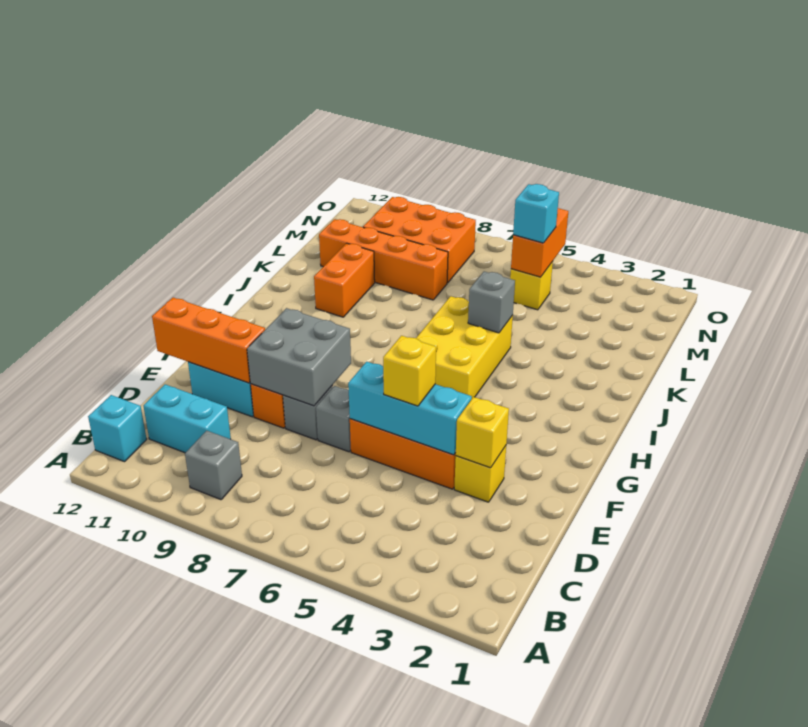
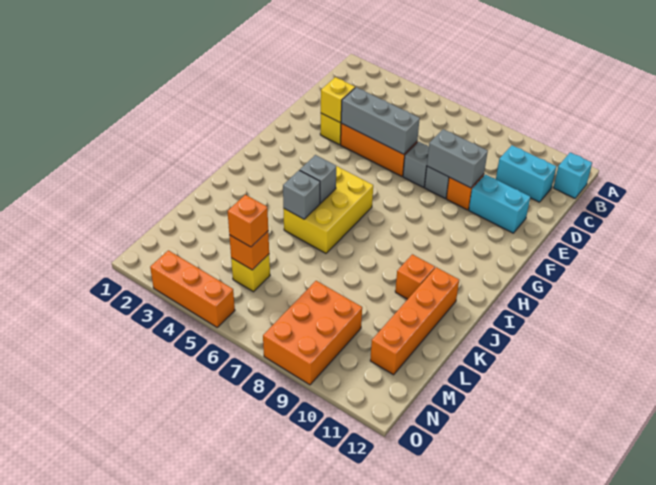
grey brick B9 level 1 -> grey brick I5 level 2
cyan brick E4:E6 level 2 -> grey brick E4:E6 level 2
yellow brick E5 level 3 -> none
grey brick E8:F9 level 2 -> grey brick E8:E9 level 2
orange brick E10:E12 level 2 -> orange brick O3:O5 level 1
orange brick J10:K10 level 1 -> orange brick J10 level 1
orange brick L8:L11 level 1 -> orange brick J11:M11 level 1
orange brick M5:N5 level 2 -> orange brick M5 level 2
cyan brick M5 level 3 -> orange brick M5 level 3
orange brick M8:N10 level 1 -> orange brick M8:O9 level 1

